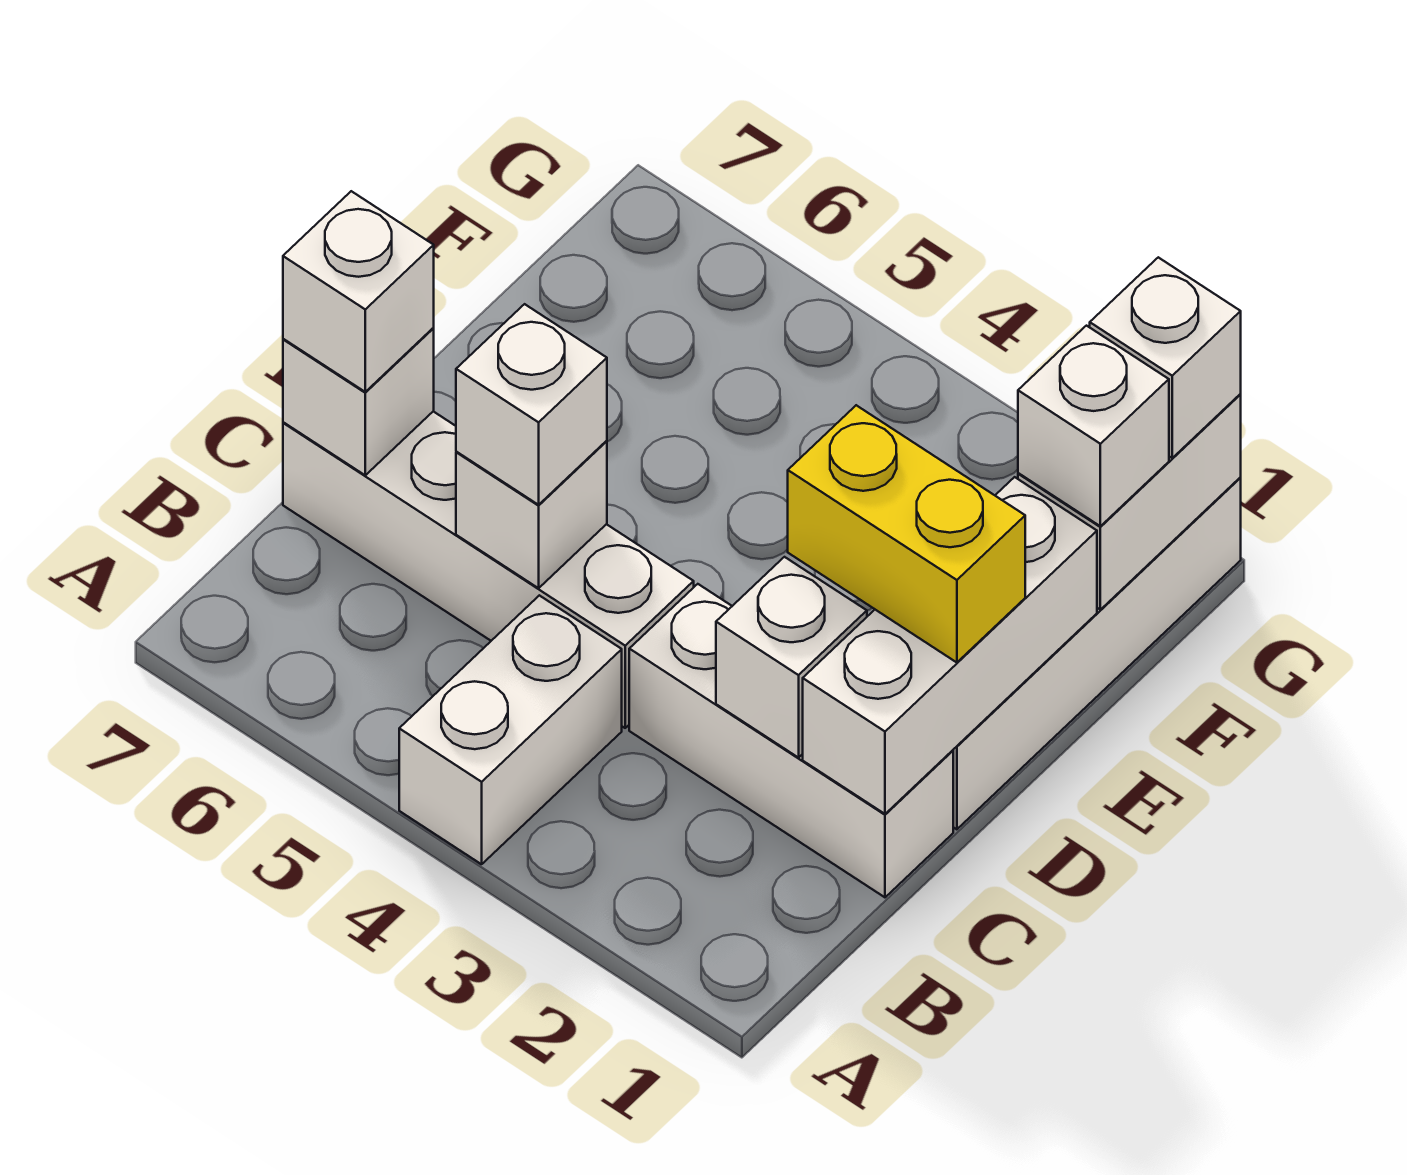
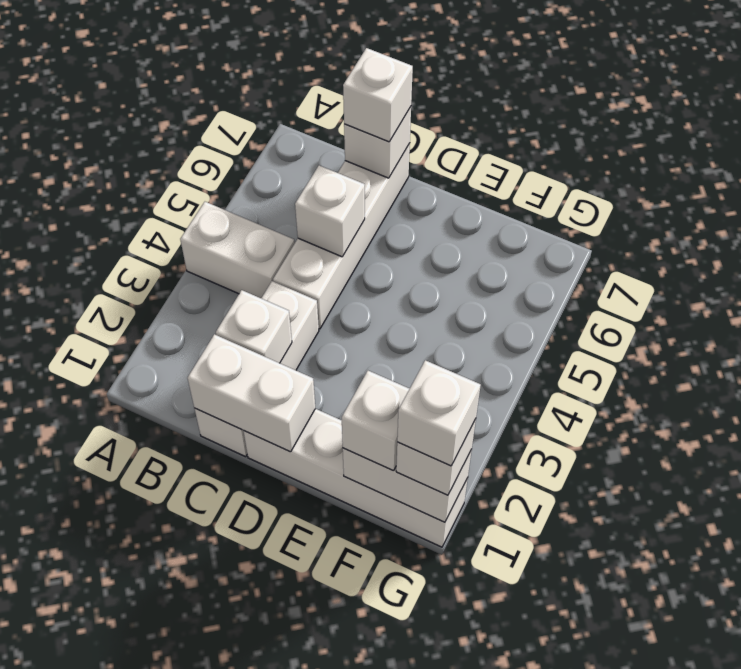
white brick C1:E1 level 2 -> white brick C1:D1 level 2
white brick C5 level 3 -> white brick G1 level 4
yellow brick D1:D2 level 3 -> none

